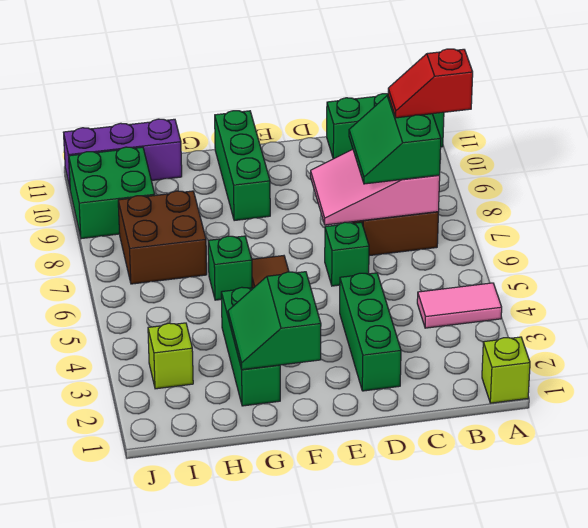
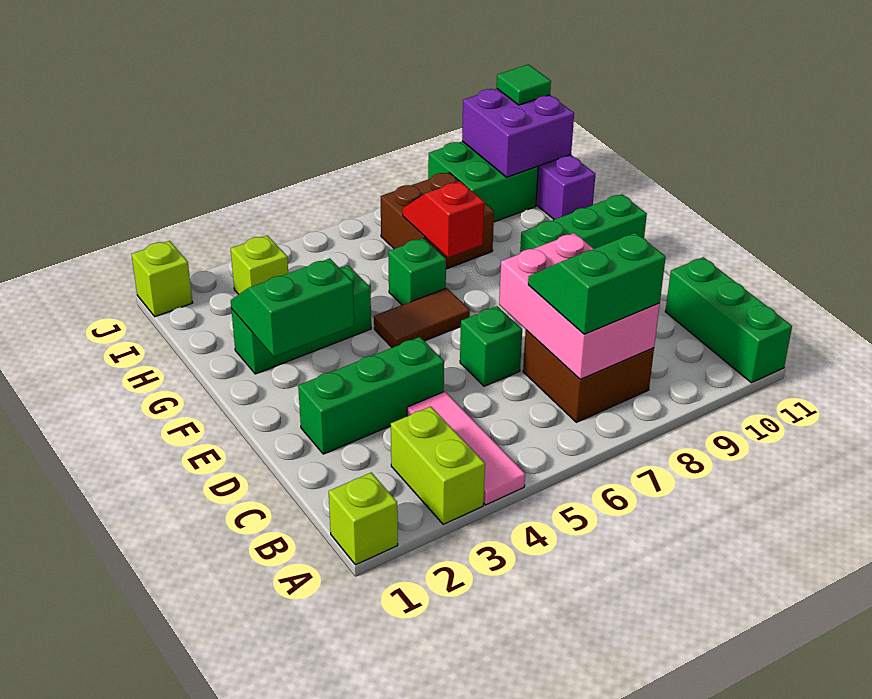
none -> lime brick A3:B3 level 1
pink tile A4:B4 level 1 -> pink tile A4:C4 level 1
red slope A8:B8 level 4 top A -> red slope G7:H7 level 2 top G
pink slope B7:D8 level 2 top B -> pink brick B7:D8 level 2
none -> purple brick I10:J11 level 2
none -> lime brick J1 level 1
none -> green tile J11 level 3

